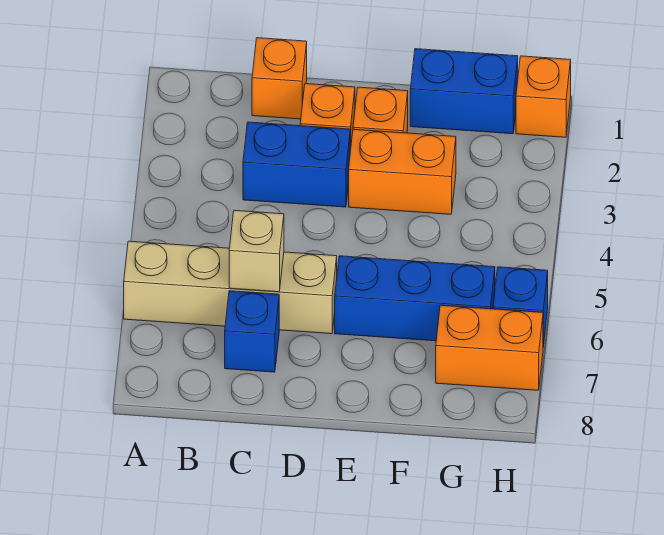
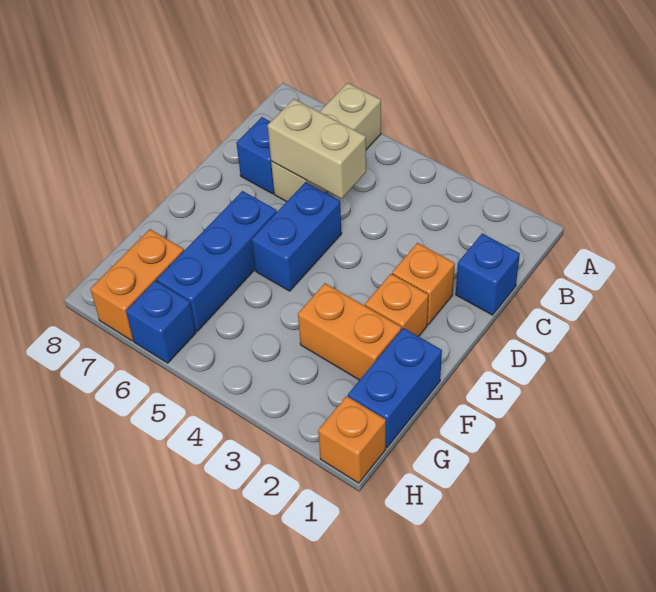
tan brick A6:D6 level 1 -> tan brick A6:C6 level 1
orange brick C1 level 1 -> blue brick C1 level 1
blue brick C3:D3 level 1 -> blue brick D5:E5 level 1
tan brick C6 level 2 -> tan brick C5:C6 level 2
orange brick E3:F3 level 1 -> orange brick F2:F3 level 1

